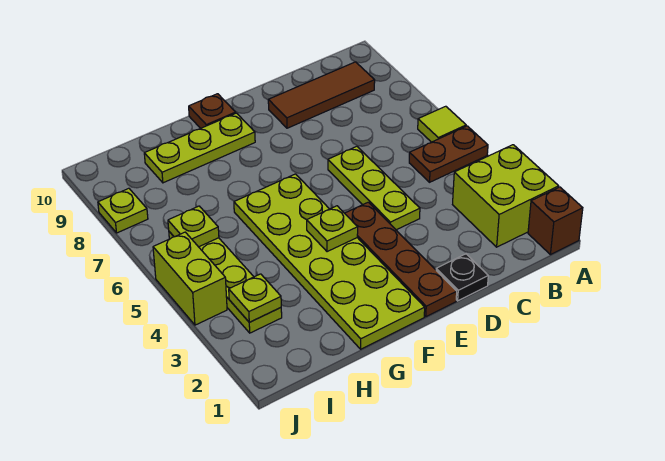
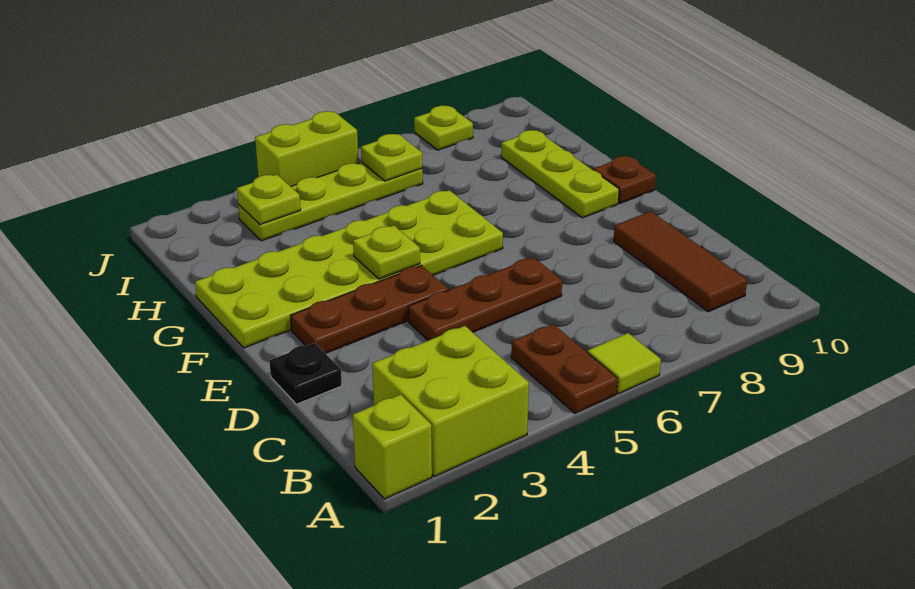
brown brick A1 level 1 -> lime brick A1 level 1
lime plate D4:D6 level 1 -> brown plate D4:D6 level 1
brown plate E1:E4 level 1 -> brown plate E2:E4 level 1

